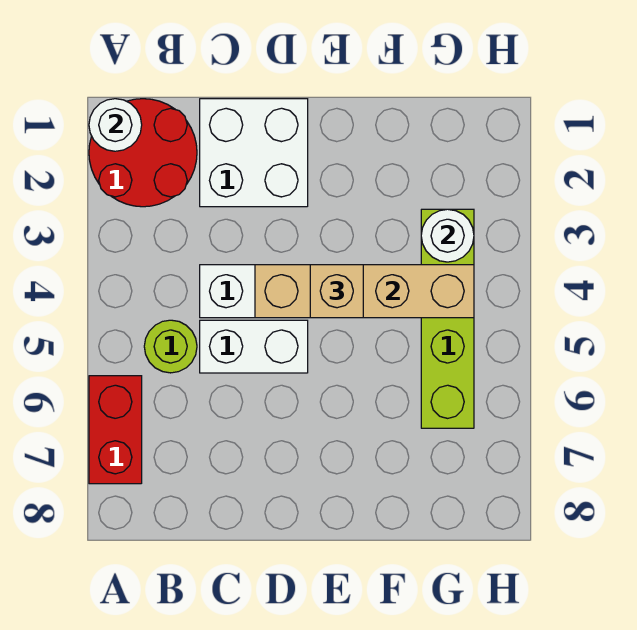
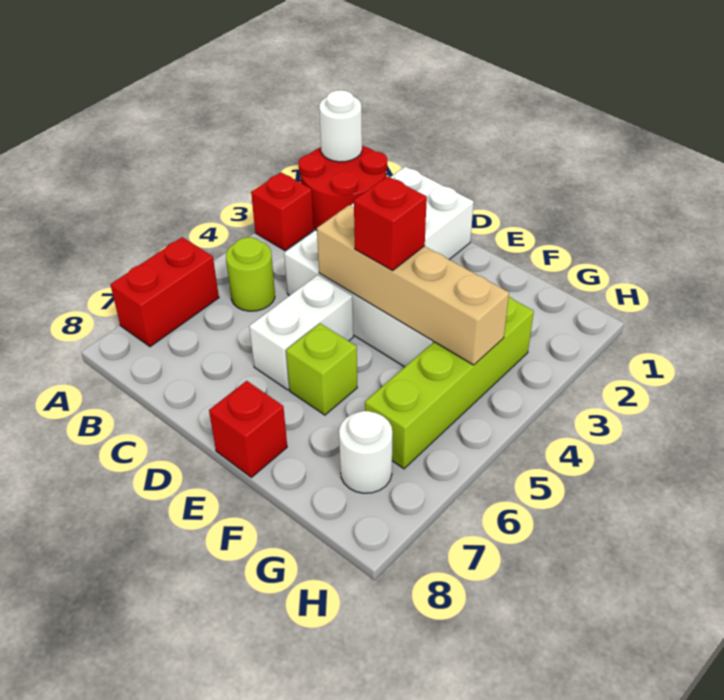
none -> red brick A3 level 1
white brick C5:D5 level 1 -> white brick D5:D6 level 1
tan brick E4 level 3 -> red brick E4 level 3
none -> lime brick E6 level 1
none -> red brick E8 level 1
white round brick G3 level 2 -> white round brick G7 level 1

